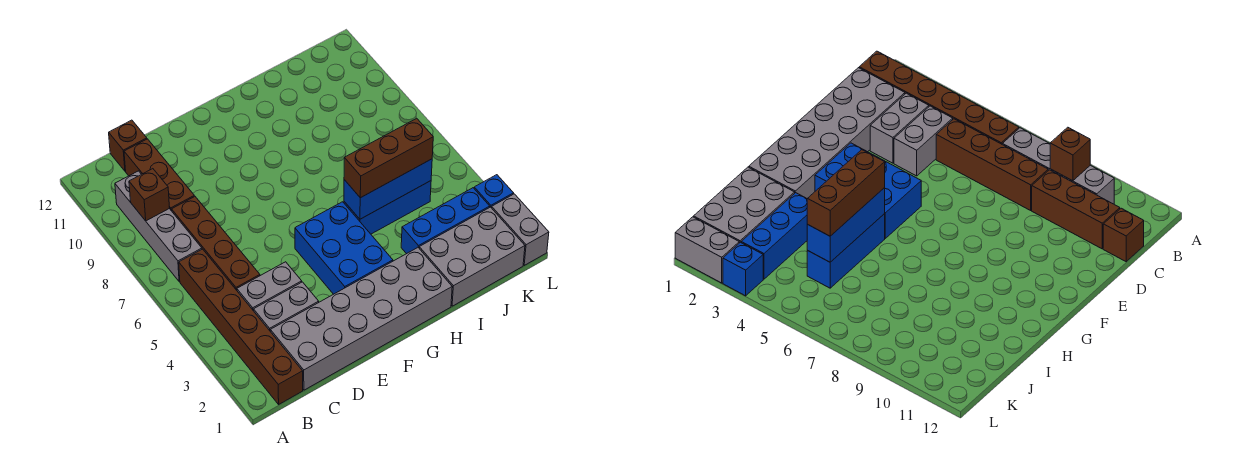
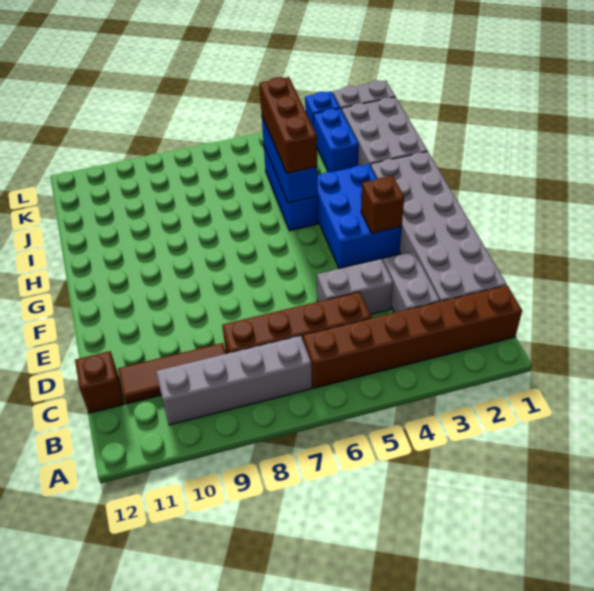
brown brick B9 level 2 -> brown brick F3 level 2
grey brick C4:D4 level 1 -> grey brick D4:D5 level 1
brown brick C9:C11 level 1 -> brown tile C9:C11 level 1
blue brick F3:G5 level 1 -> blue brick F3:H4 level 1
blue brick I3:K3 level 1 -> blue brick J3:K3 level 1

